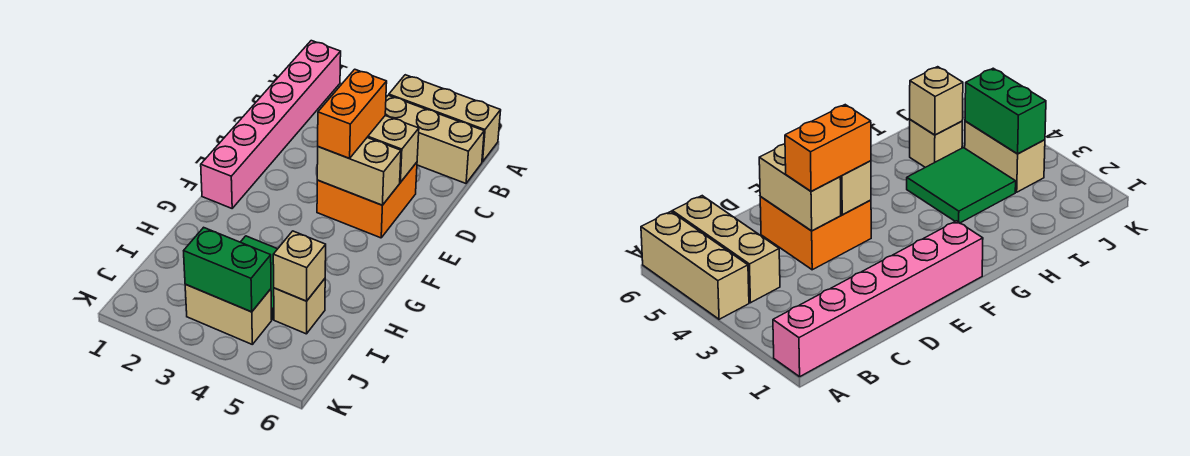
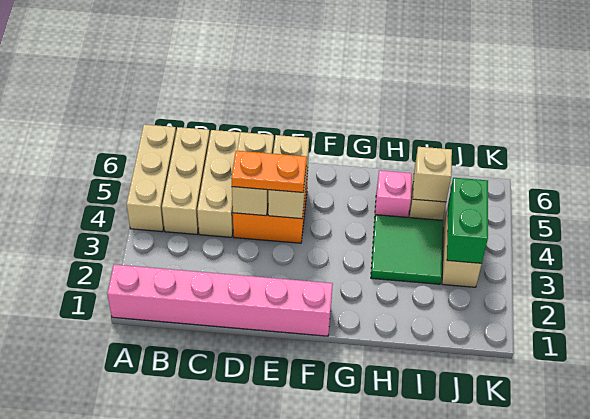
none -> tan brick C4:C6 level 1
orange brick D4:E4 level 3 -> orange plate D4:E4 level 3
none -> pink brick H5 level 1

